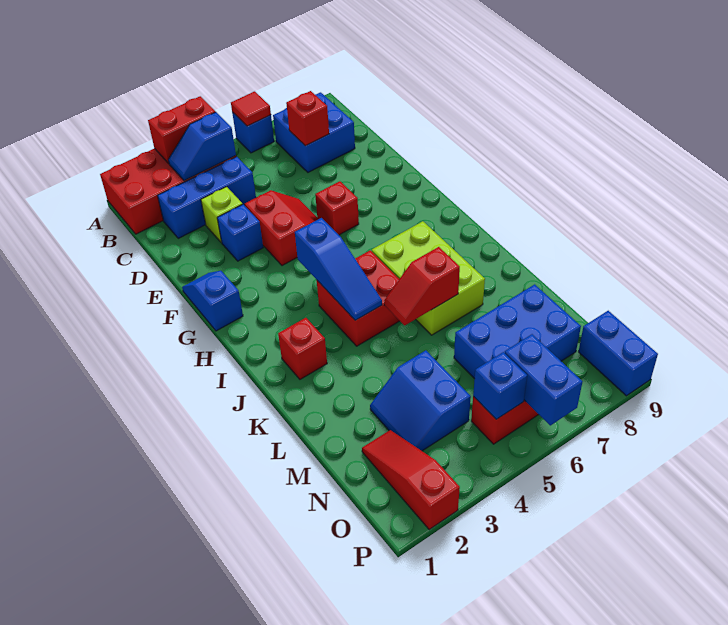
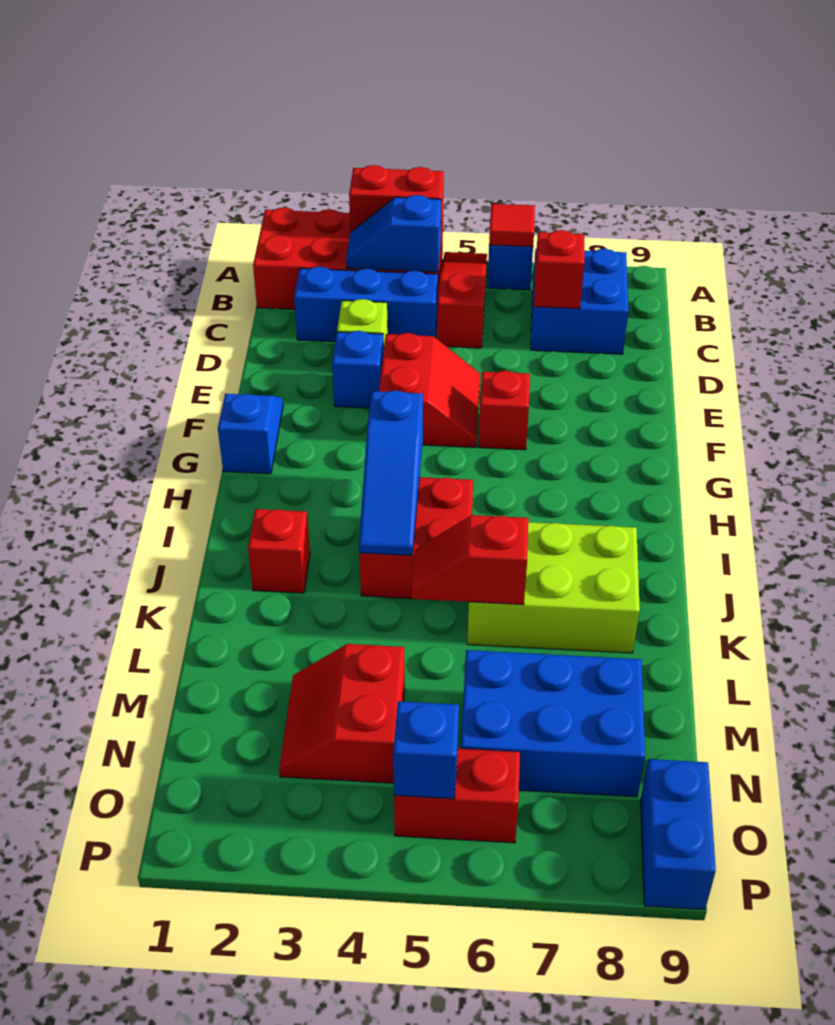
lime brick I6:K7 level 1 -> lime brick J6:K8 level 1
blue slope M3:N4 level 1 top 4 -> red slope M3:N4 level 1 top 4
red slope N2:P2 level 1 top P -> red slope A5:C5 level 1 top C
blue brick O6:P6 level 2 -> none

